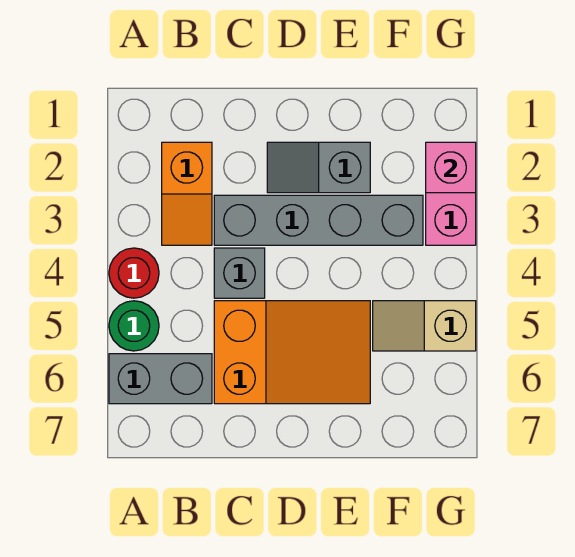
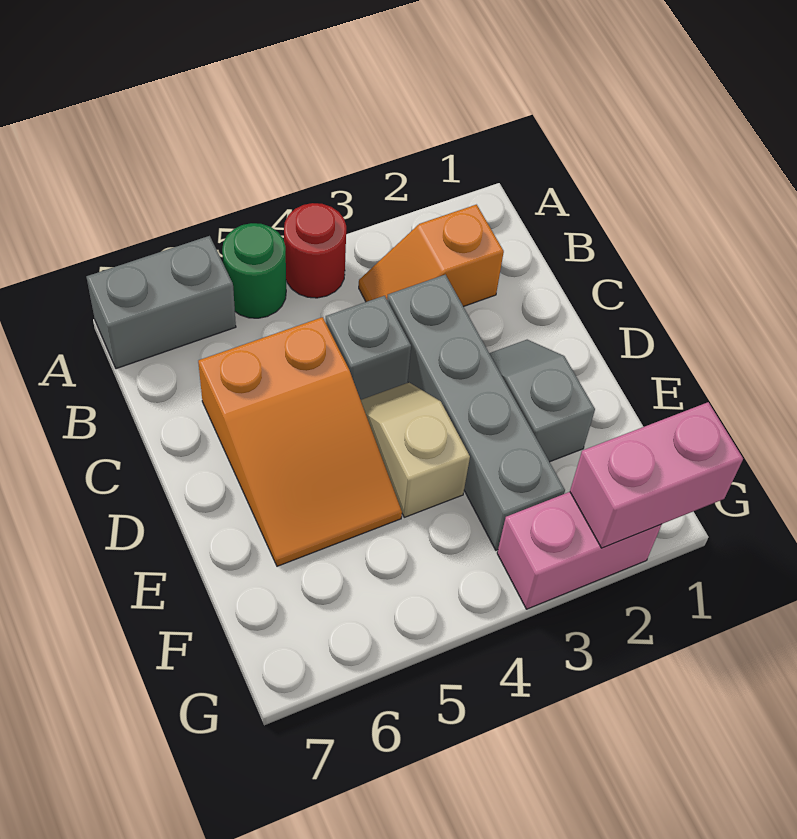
grey brick A6:B6 level 1 -> grey brick A6:A7 level 1
tan slope F5:G5 level 1 top G -> tan slope D4:E4 level 1 top E
pink brick G2 level 2 -> pink brick G1:G2 level 2

